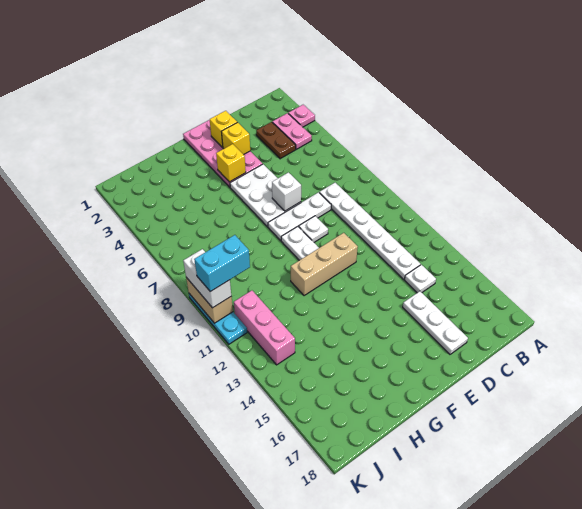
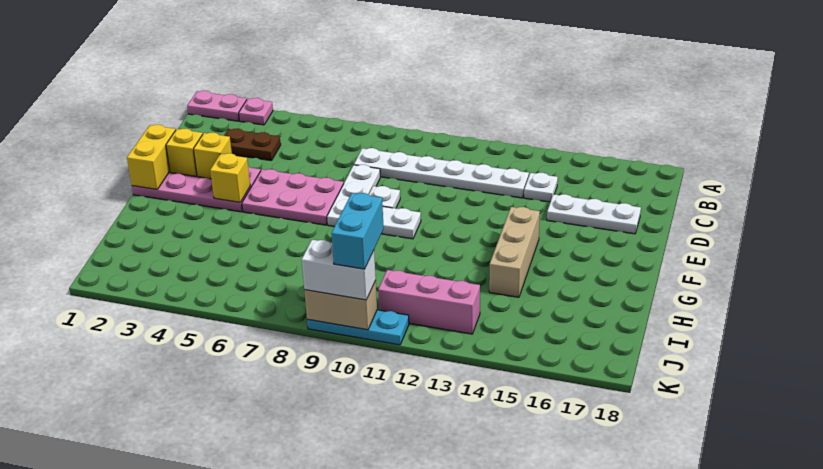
pink plate B3:B4 level 1 -> pink plate A1:A2 level 1
none -> yellow brick E1:F1 level 2
white plate E5:F7 level 1 -> pink plate E5:F7 level 1
white brick E7 level 2 -> none
tan brick E11:G11 level 1 -> tan brick F14:H14 level 1

